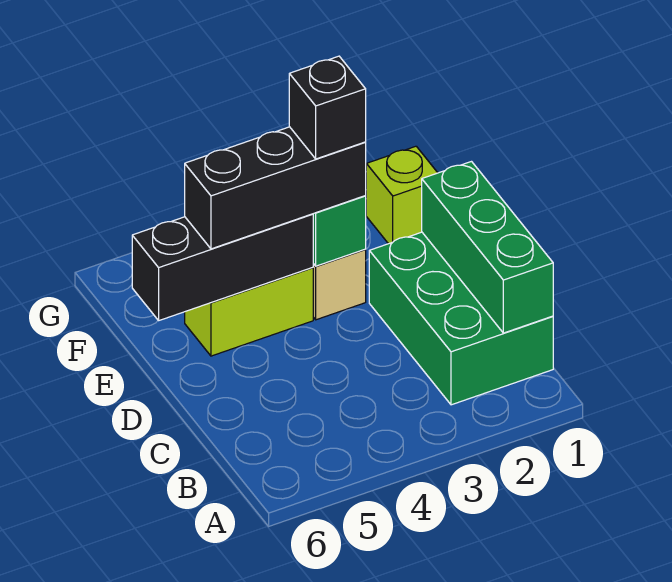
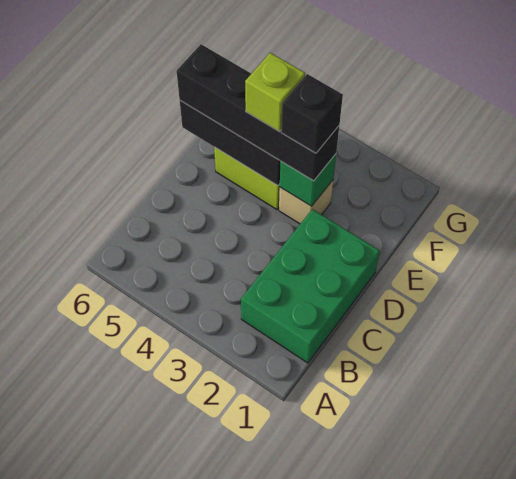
green brick B1:D1 level 2 -> none
black brick E3:E5 level 3 -> black brick E3:E6 level 3
lime brick F1 level 1 -> lime brick E4 level 4

